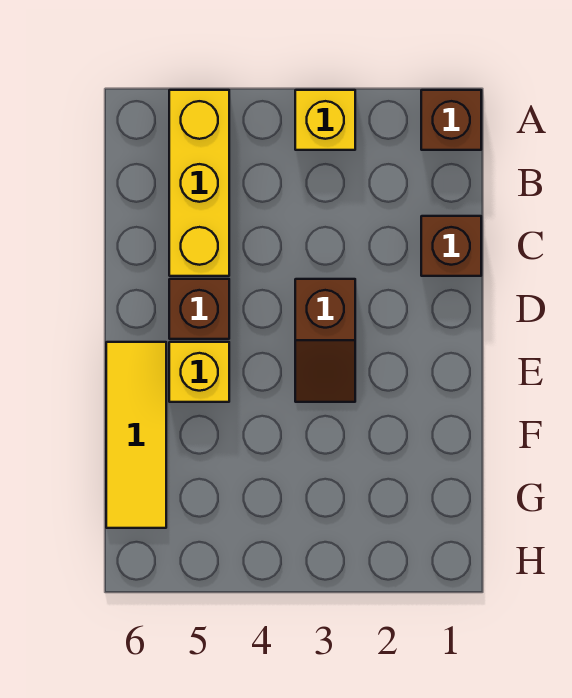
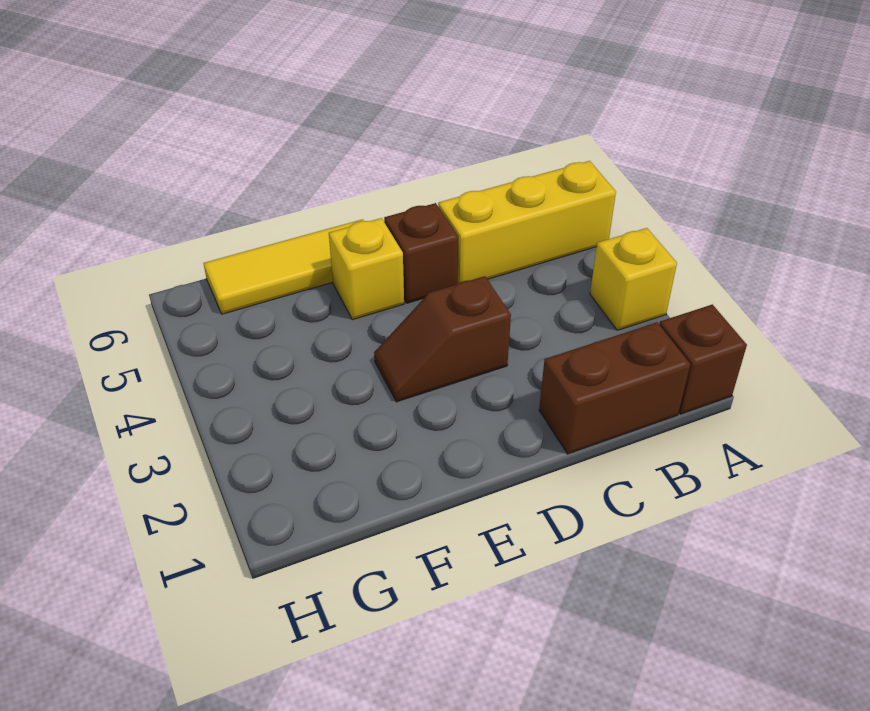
brown brick C1 level 1 -> brown brick B1:C1 level 1

